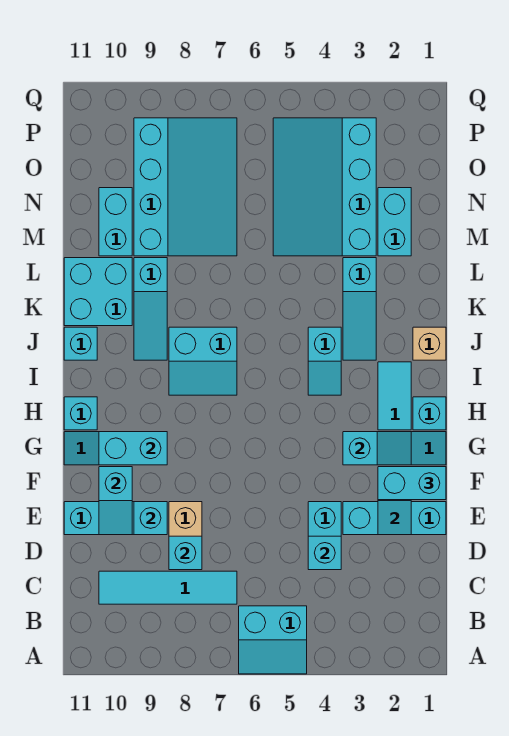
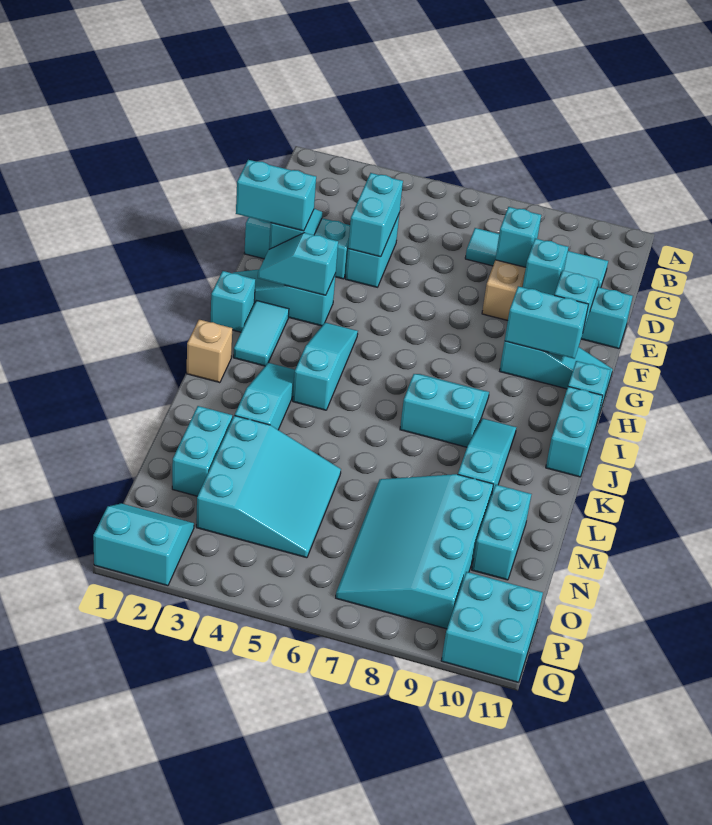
cyan slope A5:B6 level 1 top B -> cyan slope P1:Q2 level 1 top Q
cyan brick D4 level 2 -> cyan brick D4:E4 level 2
cyan slope I4:J4 level 1 top J -> cyan slope H4:J4 level 1 top J
cyan brick J11 level 1 -> cyan brick I11:J11 level 1
cyan brick K10:L11 level 1 -> cyan brick P10:Q11 level 1
cyan slope M3:P5 level 1 top 3 -> cyan slope M3:O5 level 1 top 3

